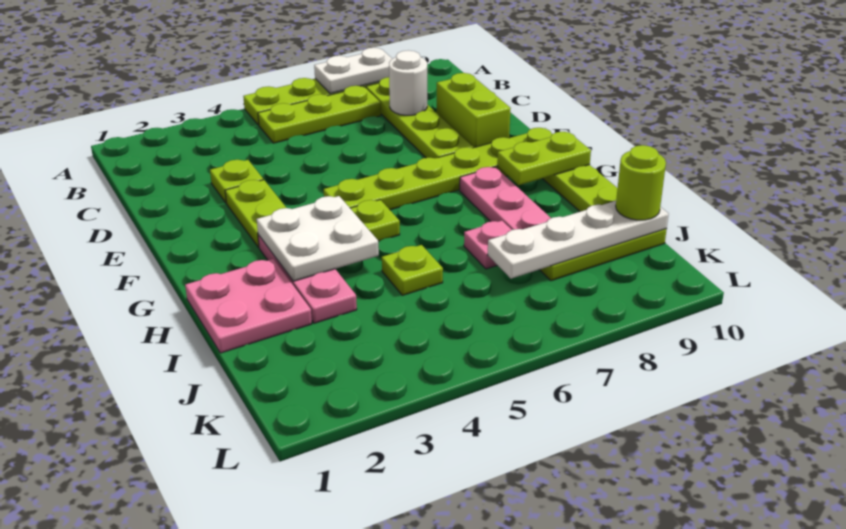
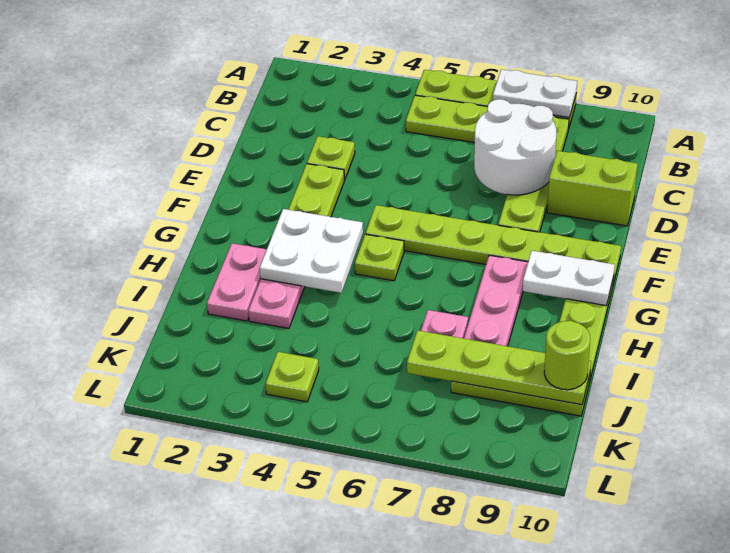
white round brick C8 level 2 -> white round brick C7:D8 level 2
lime brick D9:E9 level 1 -> lime brick D9:D10 level 1
lime plate G9:G10 level 2 -> white plate G9:G10 level 2
pink plate H1:I2 level 1 -> pink plate H2:I2 level 1
lime plate I5 level 1 -> lime plate K4 level 1
white plate J7:J10 level 2 -> lime plate J7:J10 level 2

